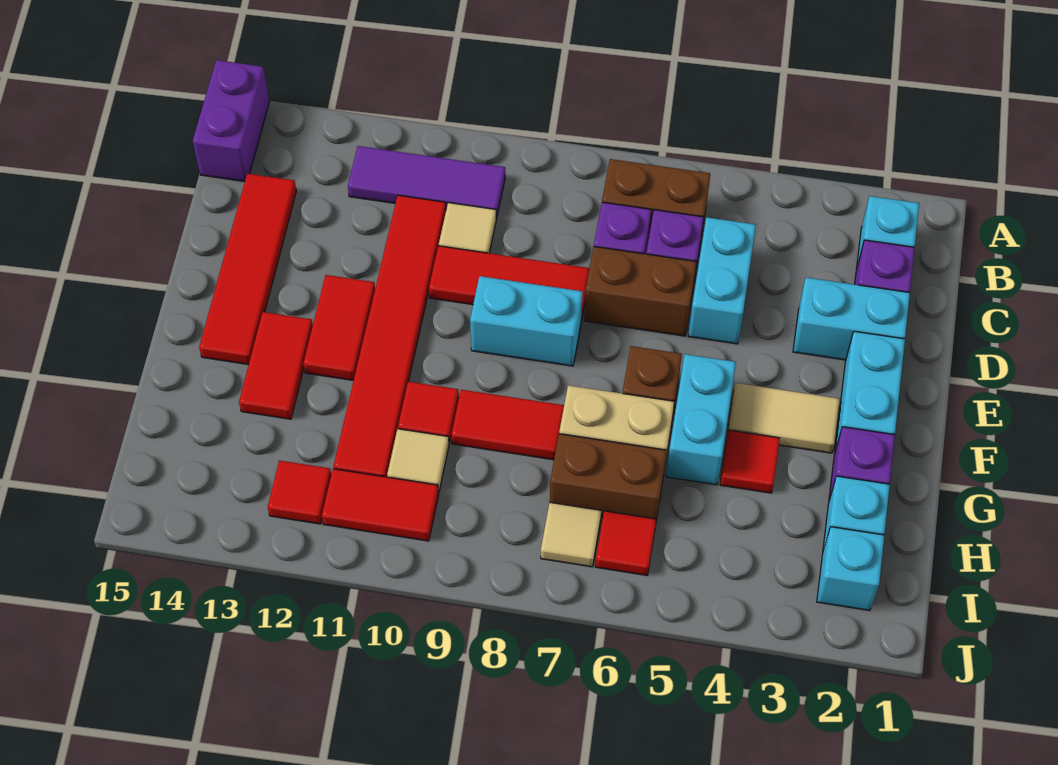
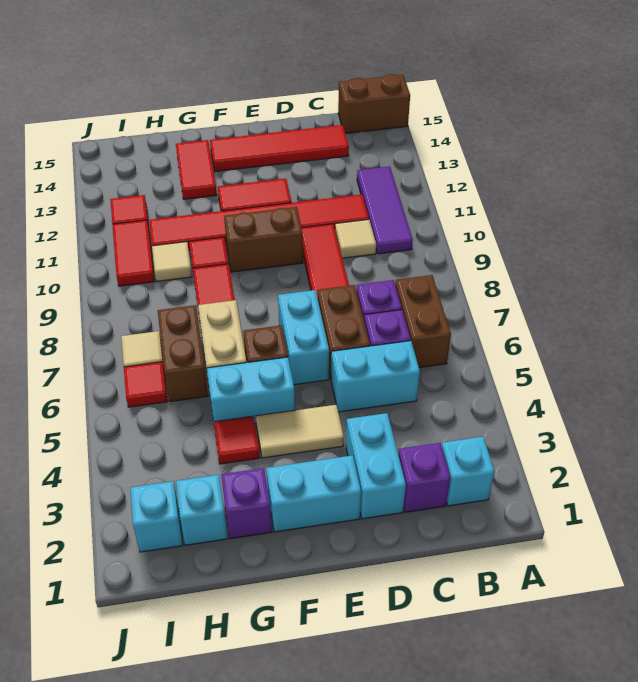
purple brick A15:B15 level 1 -> brown brick A15:B15 level 1
cyan brick E8:E9 level 1 -> cyan brick E6:E7 level 1
none -> brown brick E10:F10 level 1
tan tile F3:F4 level 1 -> tan tile E4:F4 level 1
red tile F13:G13 level 1 -> red tile G13:G14 level 1

